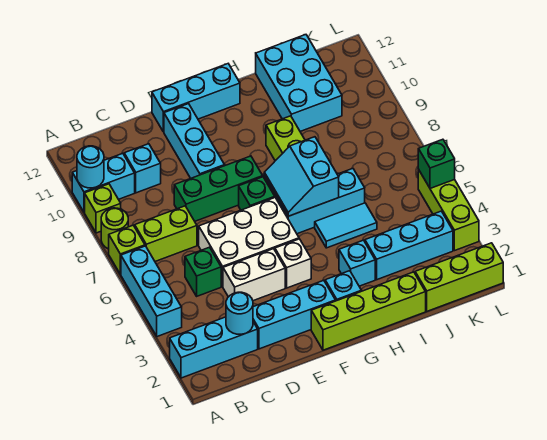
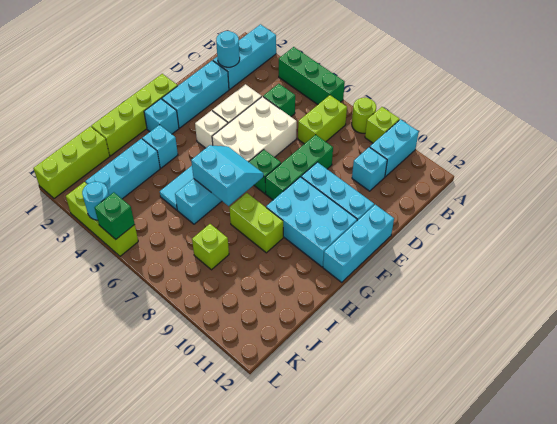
cyan brick A4:A6 level 1 -> green brick A4:A6 level 1
lime brick A7 level 1 -> lime brick J8 level 1
cyan round brick A10 level 2 -> cyan round brick L4 level 2
cyan brick I10:J12 level 1 -> cyan brick F9:G11 level 1

